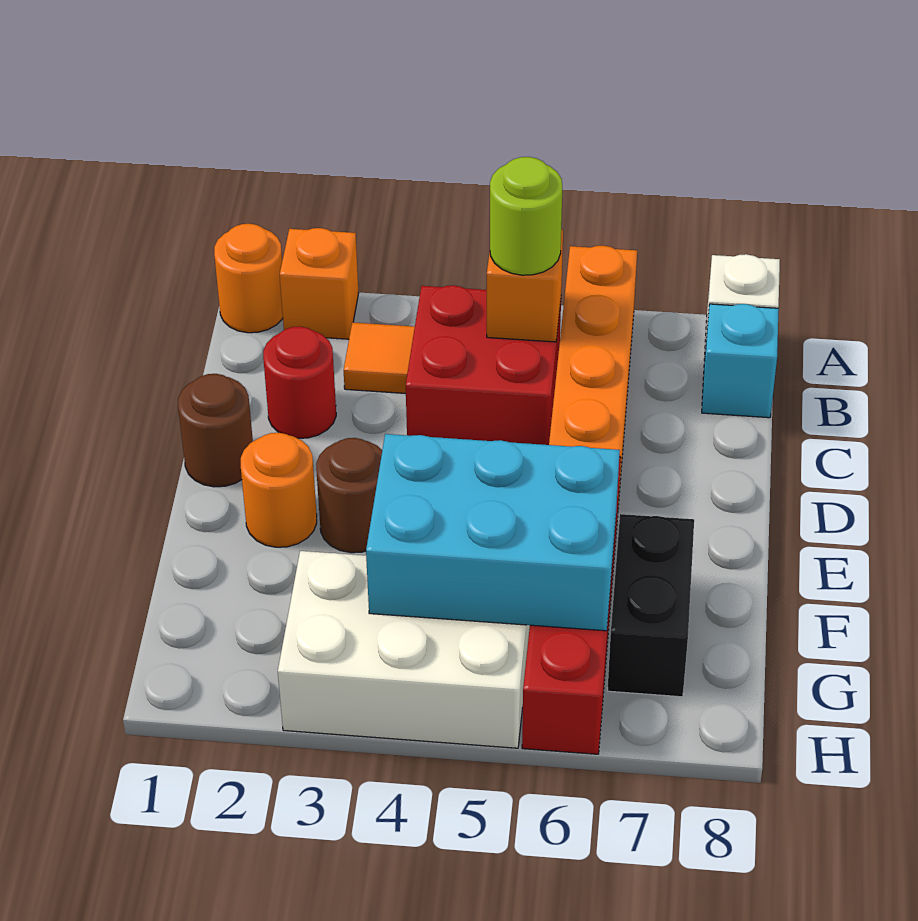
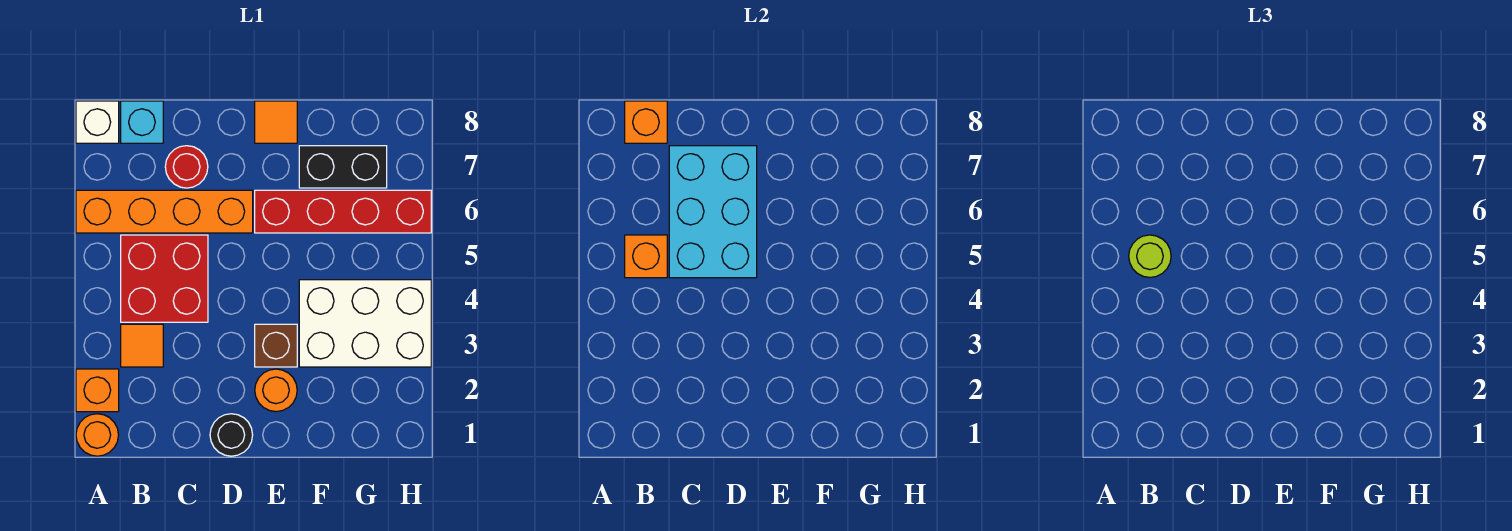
none -> orange brick B8 level 2
red round brick C2 level 1 -> red round brick C7 level 1
brown round brick D1 level 1 -> black round brick D1 level 1
brown round brick E3 level 1 -> brown brick E3 level 1
none -> orange tile E8 level 1
cyan brick F4:G6 level 2 -> cyan brick C5:D7 level 2
white brick G3:H5 level 1 -> white brick F3:H4 level 1

